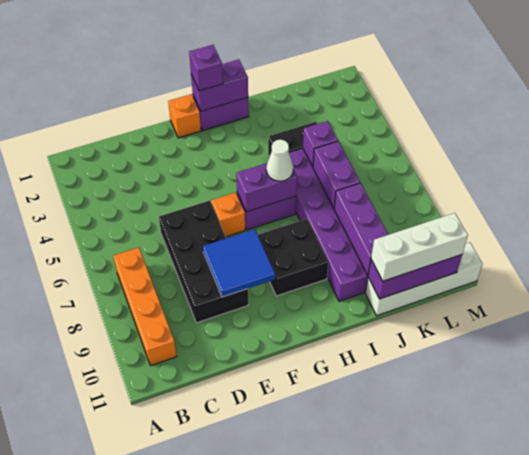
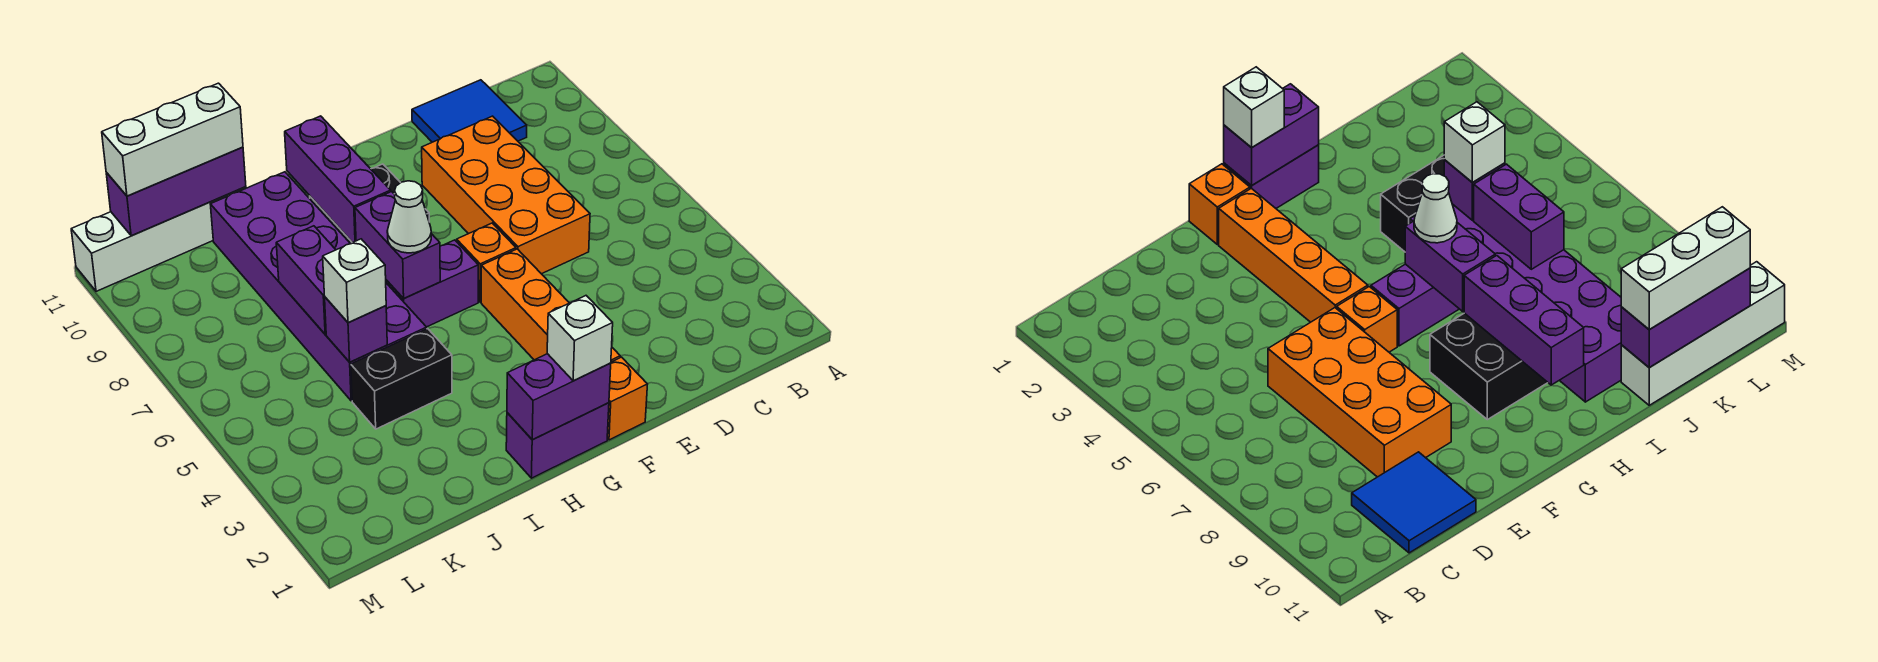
orange brick B7:B10 level 1 -> orange brick F2:F5 level 1
black brick D6:E9 level 1 -> orange brick D6:E9 level 1
blue tile E8:F9 level 2 -> blue tile C10:D11 level 1
purple brick G1 level 3 -> white brick G1 level 3
purple brick G6:H6 level 2 -> purple brick H6:H7 level 2
none -> white brick J5 level 3
purple brick J8:J10 level 2 -> purple brick H8:H10 level 2

